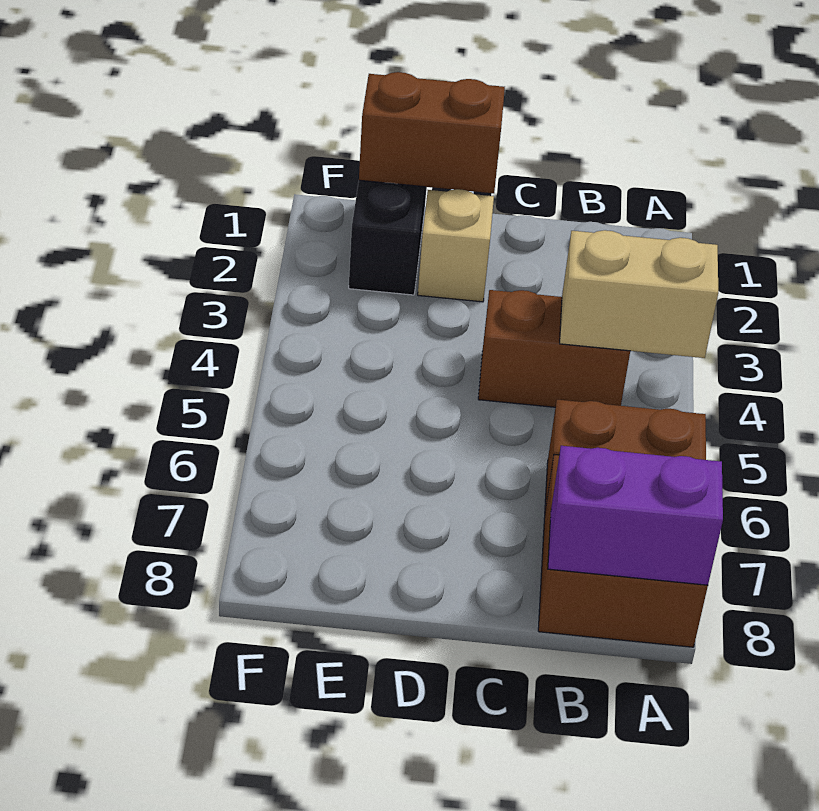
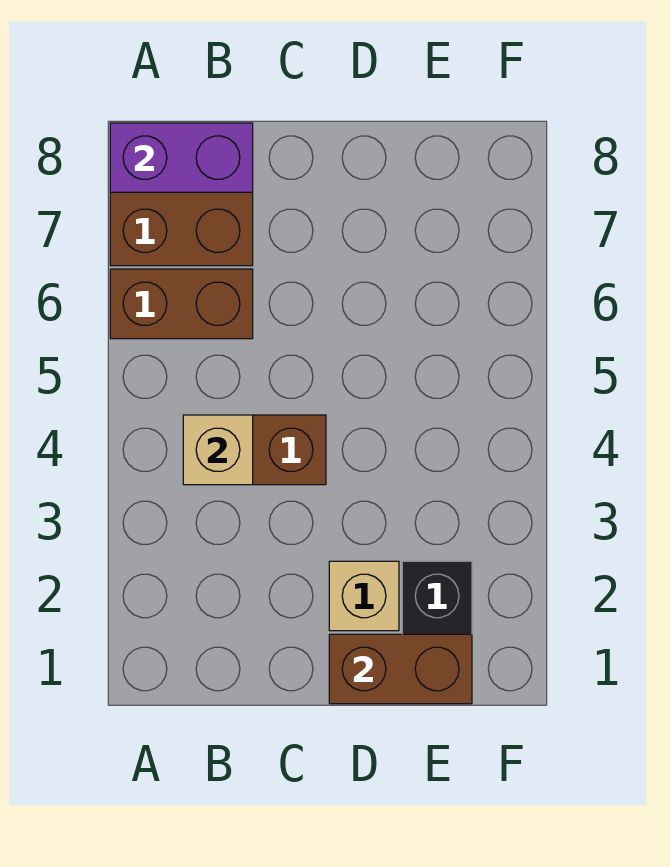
tan brick A4:B4 level 2 -> tan brick B4 level 2

